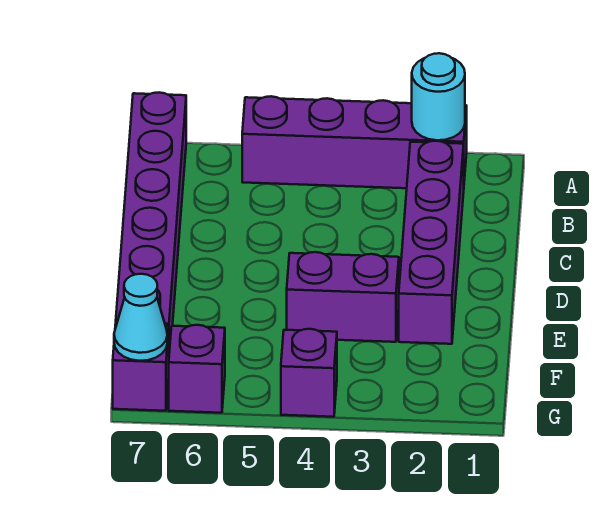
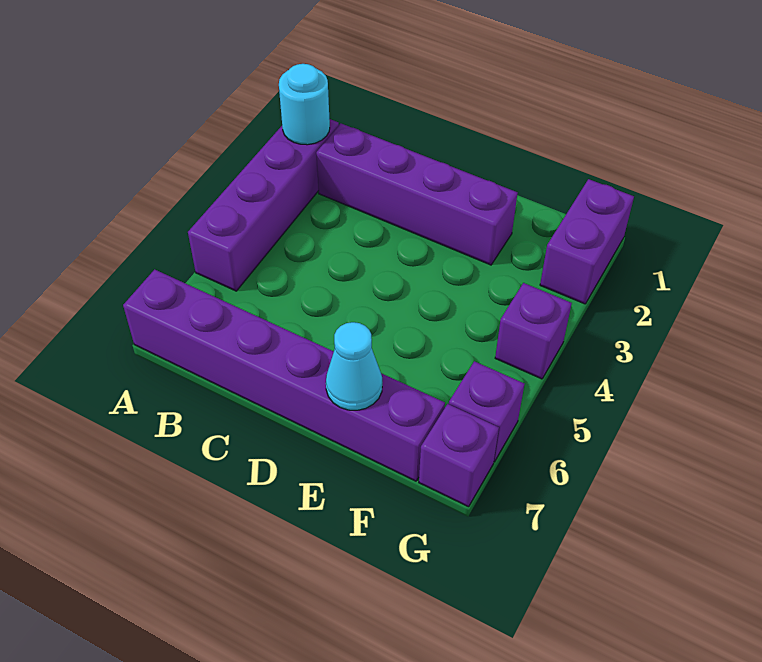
purple brick E3:E4 level 1 -> purple brick G1:G2 level 1
cyan cone G7 level 2 -> cyan cone E7 level 2

